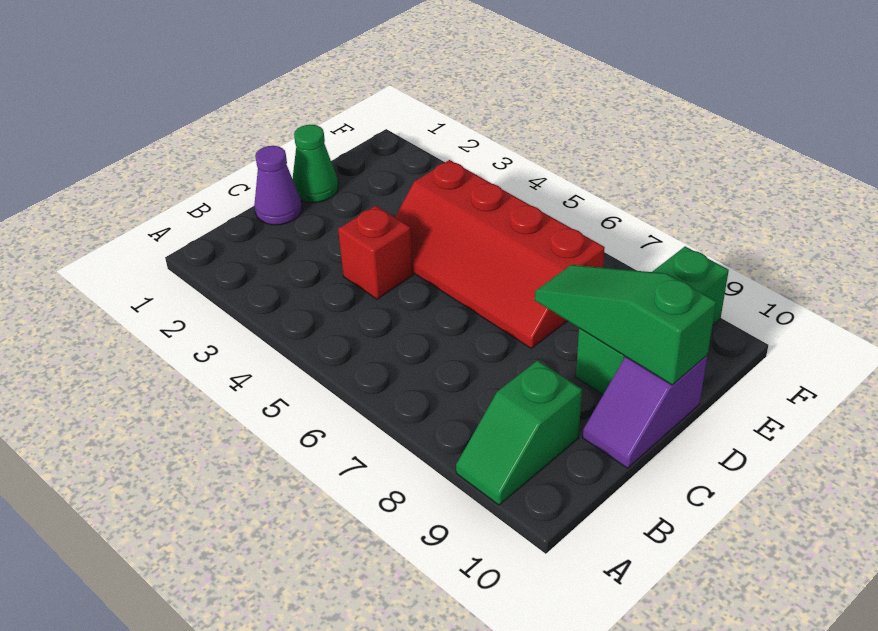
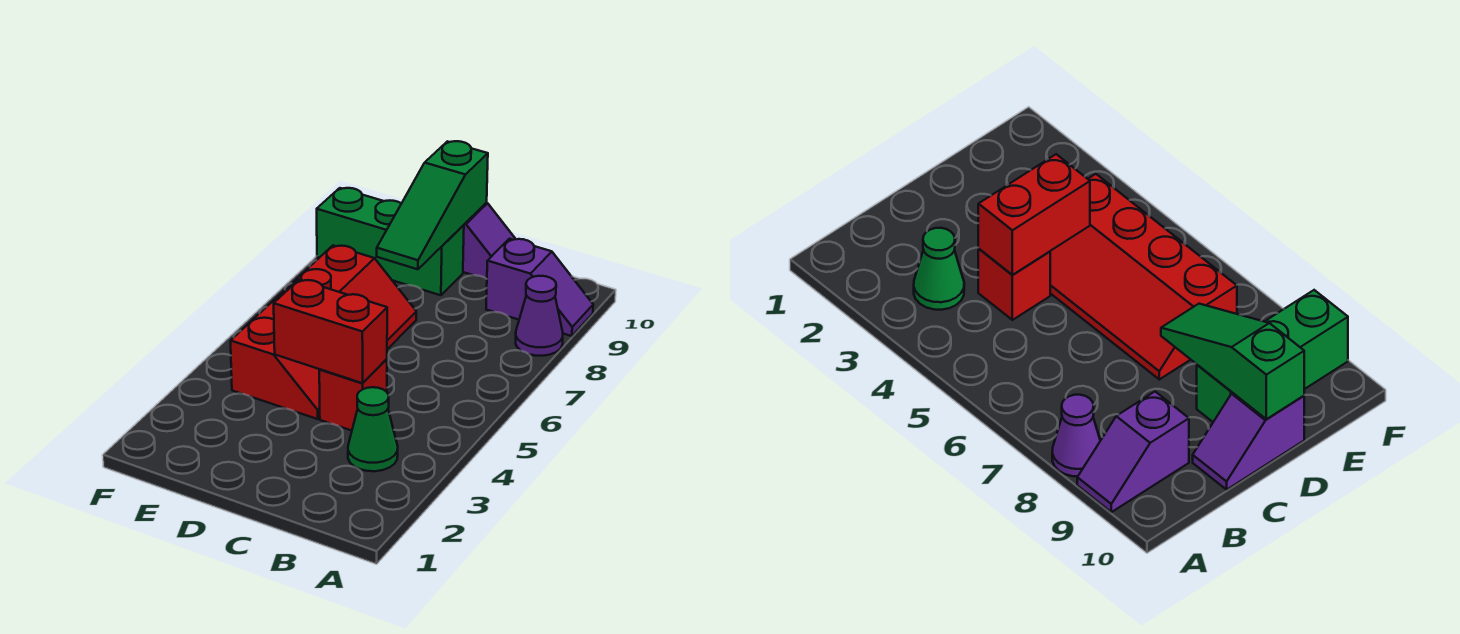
green slope A9:B9 level 1 top B -> purple slope A9:B9 level 1 top B
purple cone C1 level 1 -> purple cone A8 level 1
none -> red brick C4:D4 level 2
green cone D1 level 1 -> green cone B3 level 1

